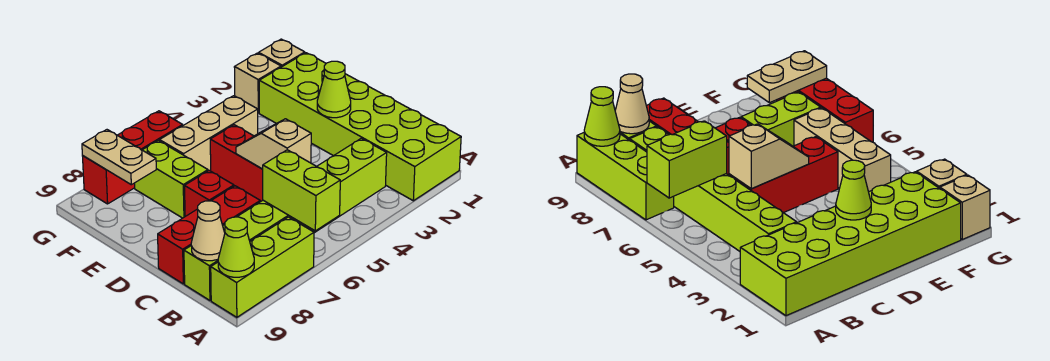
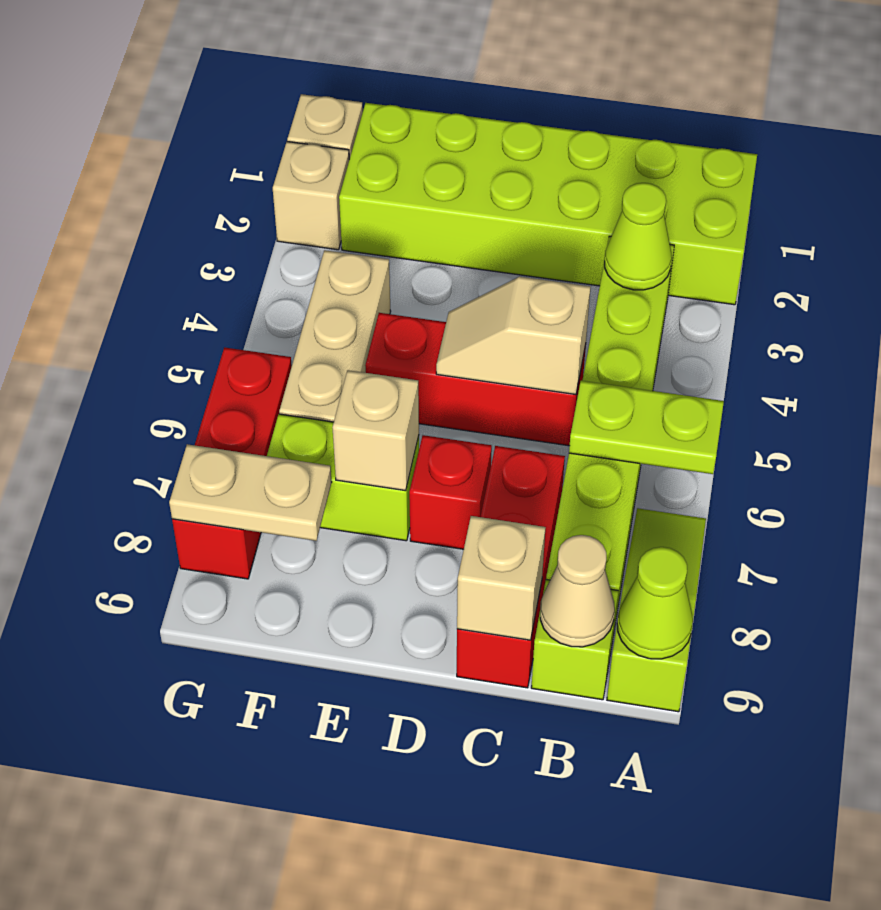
lime brick A6:B6 level 2 -> lime plate A6:B6 level 2
lime brick A7:A9 level 1 -> lime slope A7:A9 level 1 top 9
none -> tan brick C9 level 2
lime cone D2 level 2 -> lime cone B3 level 2
none -> tan brick E7 level 2

